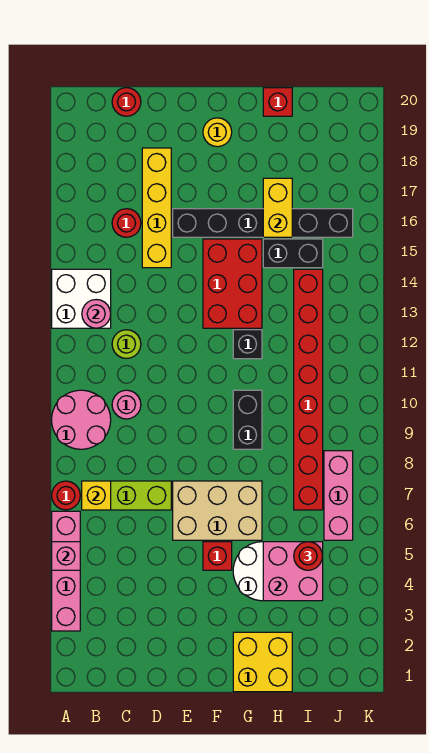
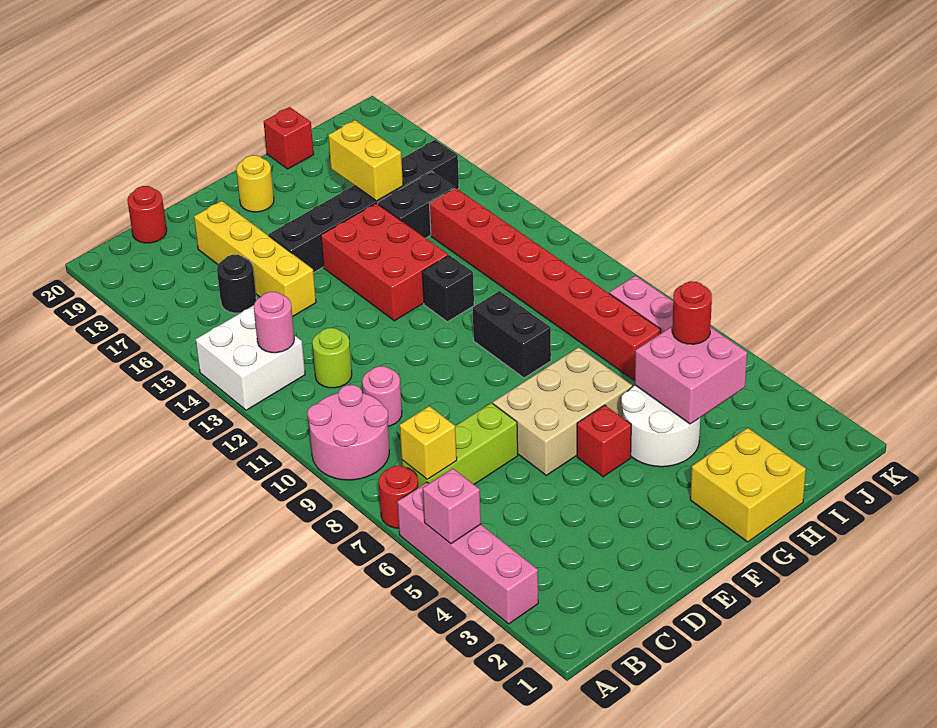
red round brick C16 level 1 -> black round brick C16 level 1

